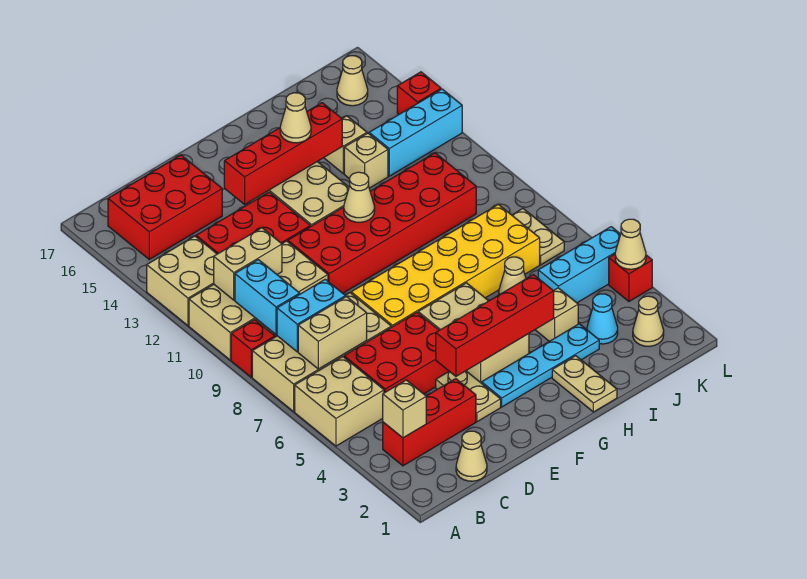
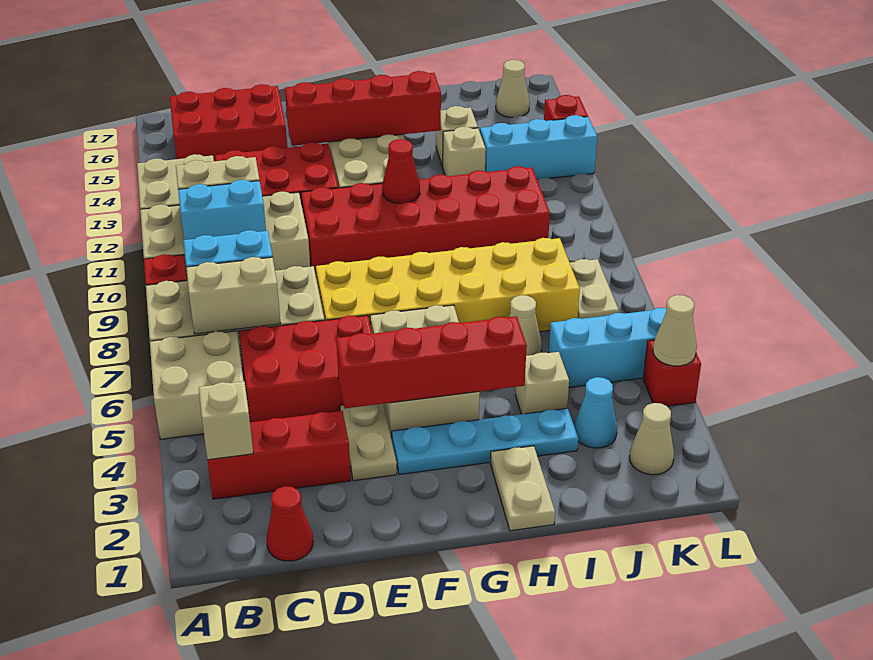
cyan brick B9:B10 level 2 -> cyan brick B10:C10 level 2
tan cone C1 level 1 -> red cone C1 level 1
tan cone G11 level 2 -> red cone G11 level 2
tan cone G14 level 3 -> none

